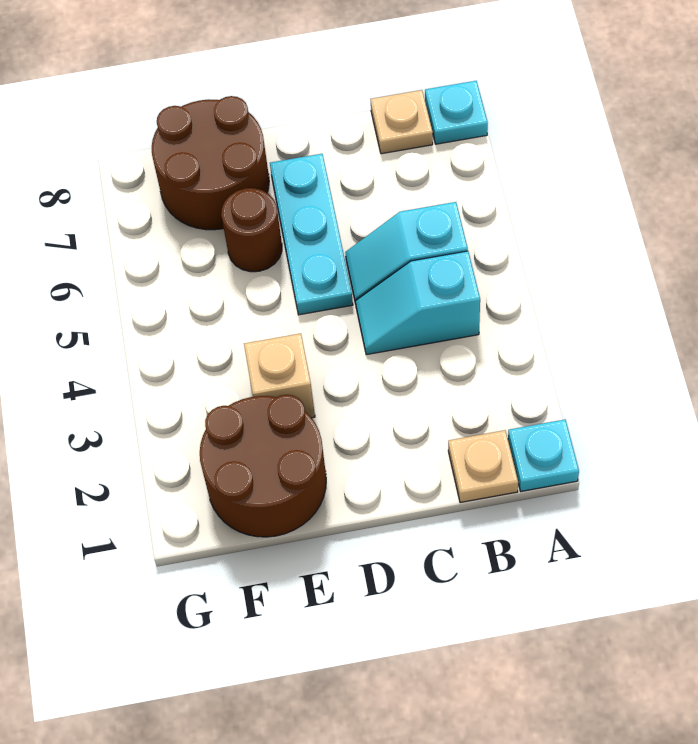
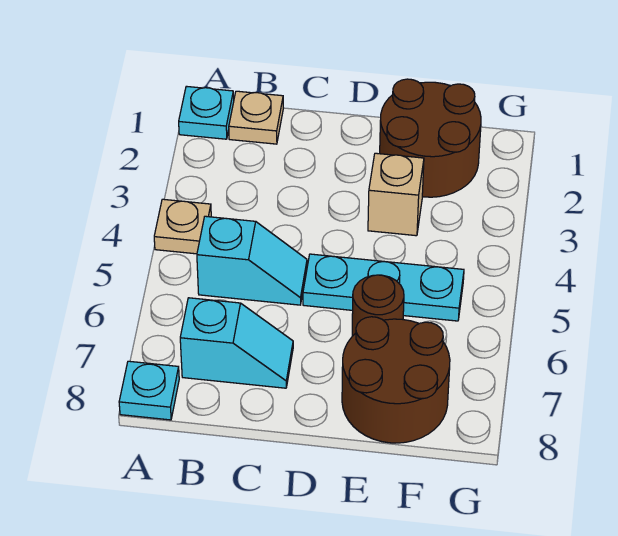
cyan slope B4:C4 level 1 top B -> cyan slope B7:C7 level 1 top B
tan plate B8 level 1 -> tan plate A4 level 1
cyan plate D5:D7 level 1 -> cyan plate D5:F5 level 1

